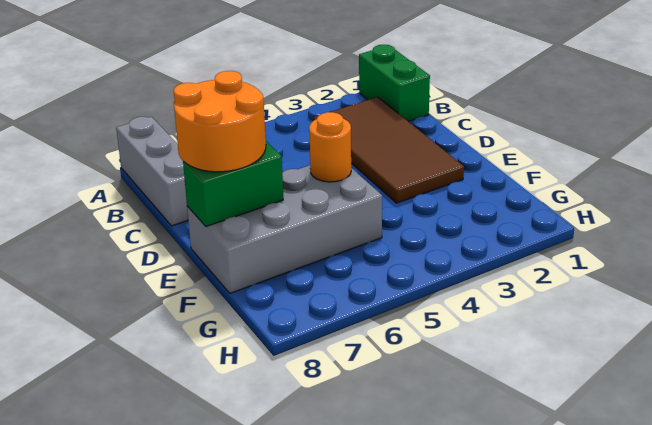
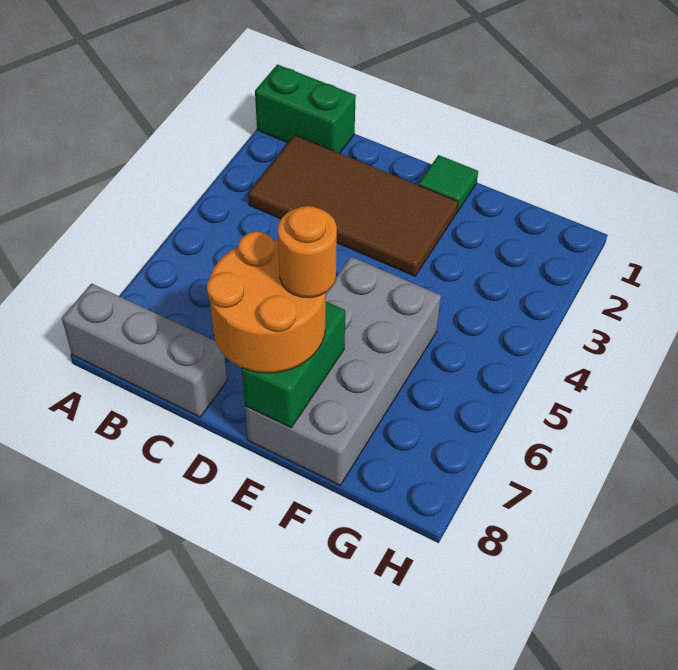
none -> green tile E1 level 1
orange round brick E5 level 2 -> orange round brick E7 level 4

